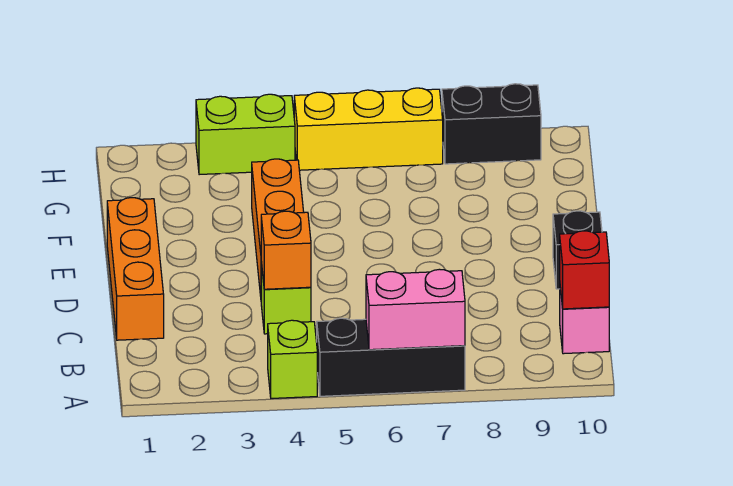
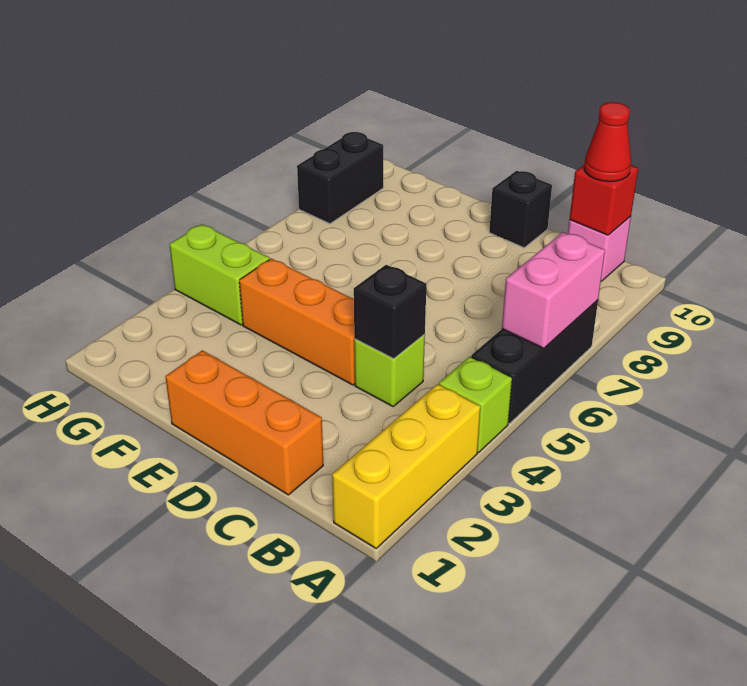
none -> red cone B10 level 3
orange brick C4 level 2 -> black brick C4 level 2
lime brick H3:H4 level 1 -> lime brick G4:H4 level 1
yellow brick H5:H7 level 1 -> yellow brick A1:A3 level 1

